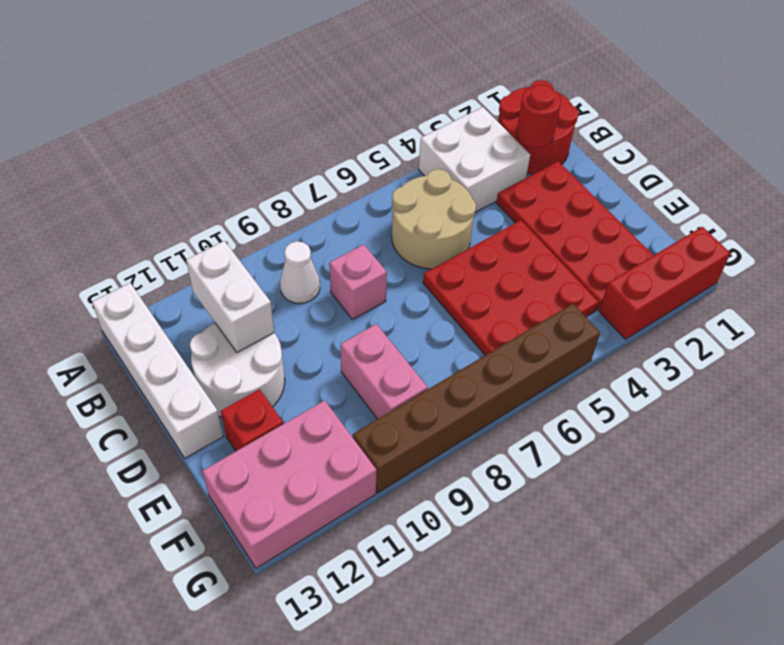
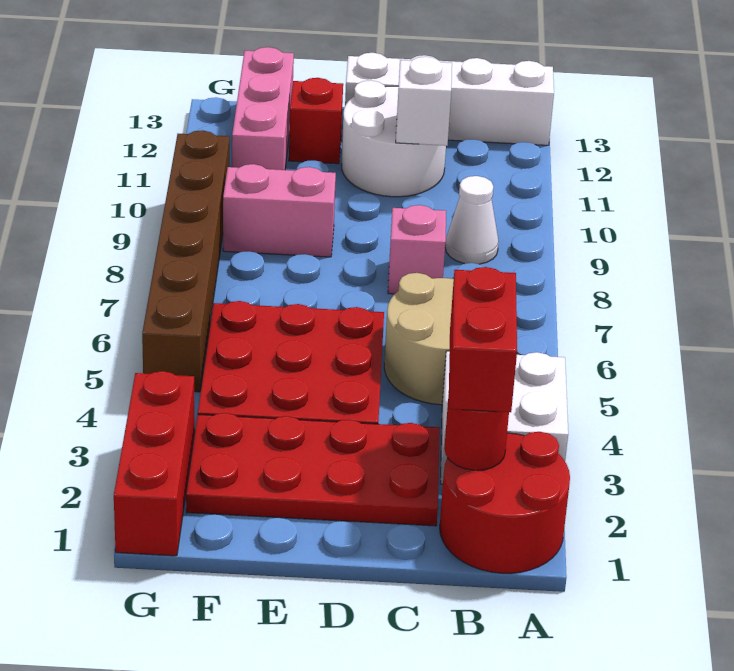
none -> red brick B2:B3 level 3
white brick B11:C11 level 2 -> white brick C11 level 2
pink brick F11:G13 level 1 -> pink brick F11:F13 level 1

